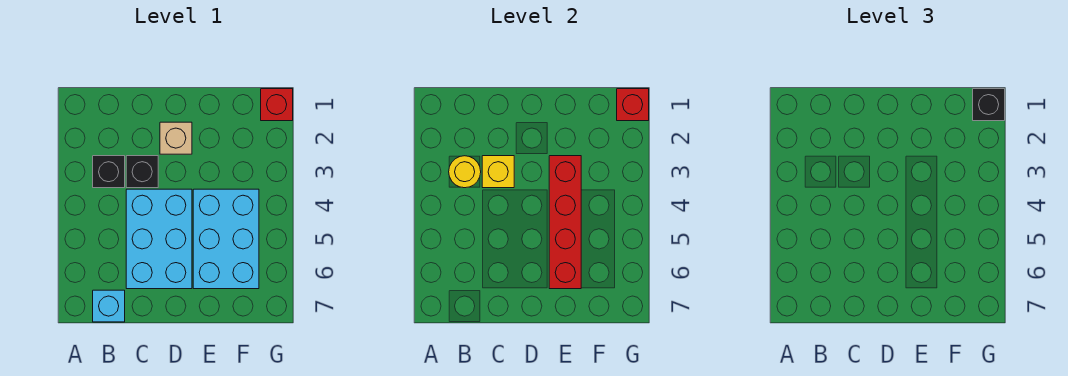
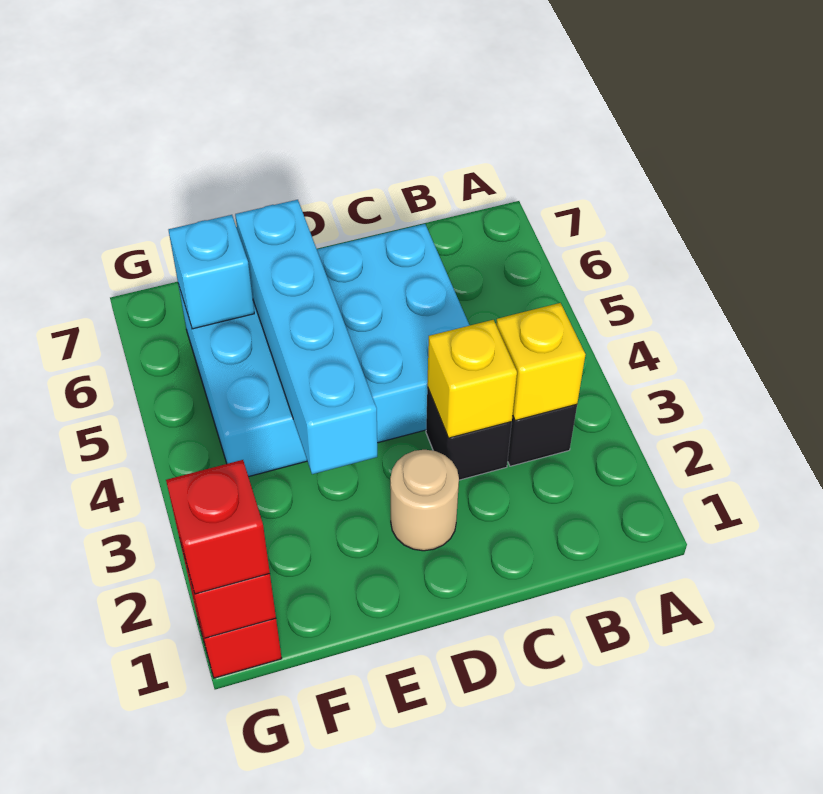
yellow round brick B3 level 2 -> yellow brick B3 level 2
cyan brick B7 level 1 -> cyan brick F6 level 2
tan brick D2 level 1 -> tan round brick D2 level 1
red brick E3:E6 level 2 -> cyan brick E3:E6 level 2
black brick G1 level 3 -> red brick G1 level 3

